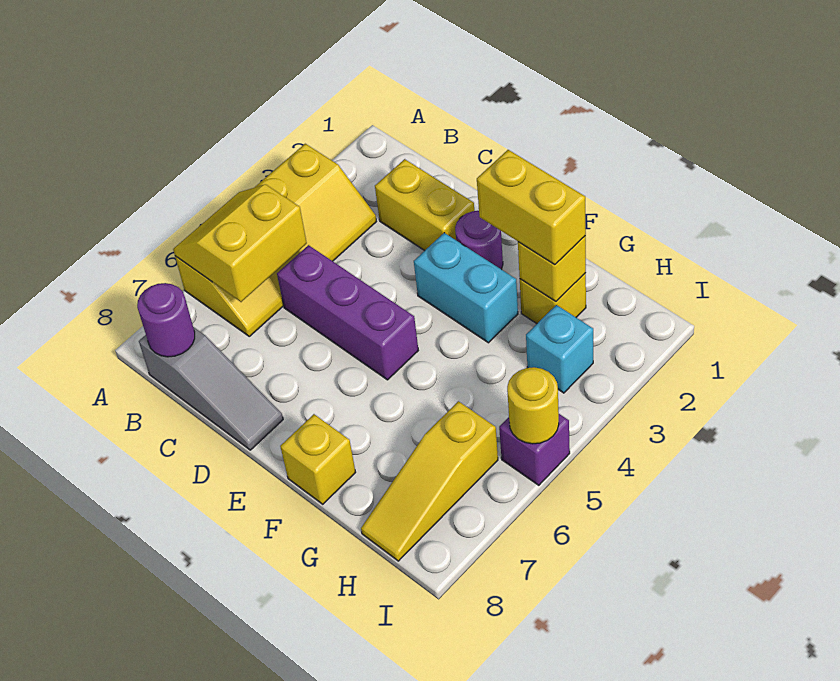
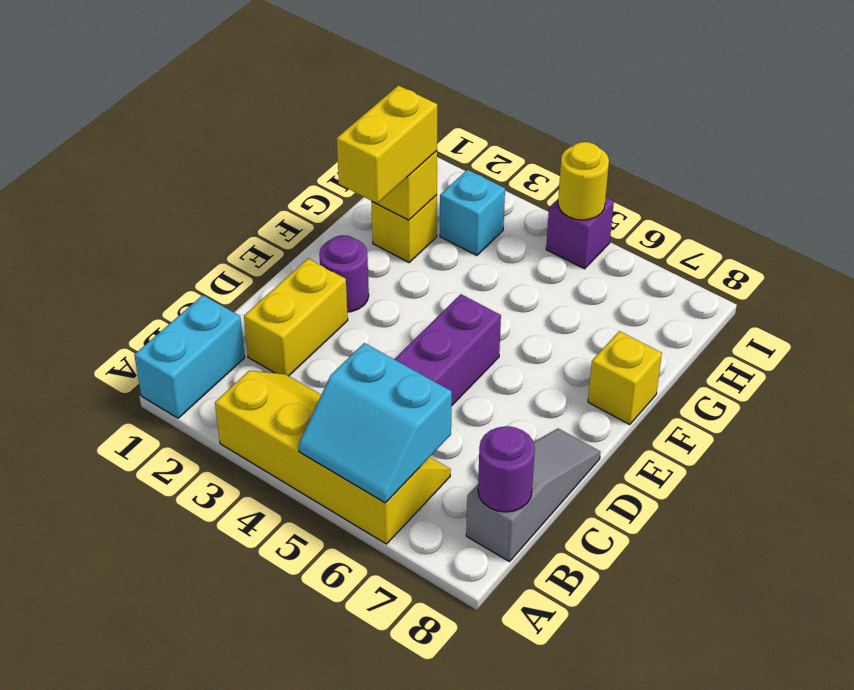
yellow slope A5:B6 level 2 top B -> cyan slope A5:B6 level 2 top B
cyan brick E3:F3 level 1 -> cyan brick A1:B1 level 1
yellow slope H6:H8 level 1 top 6 -> none

